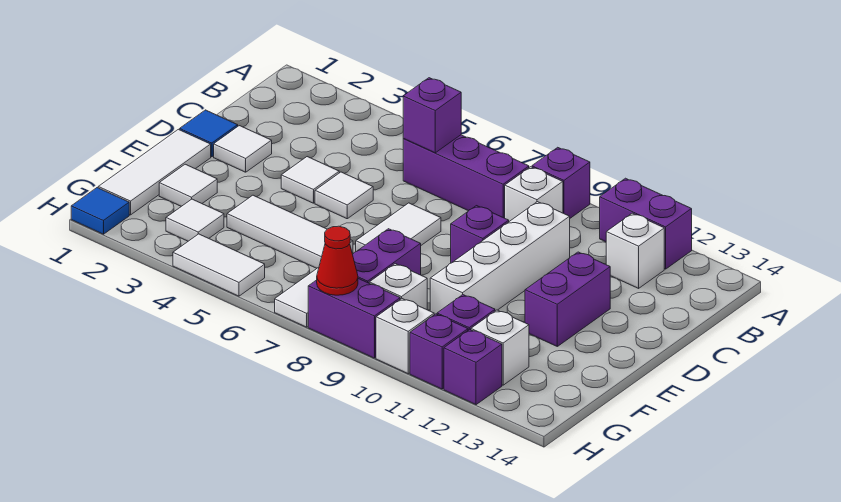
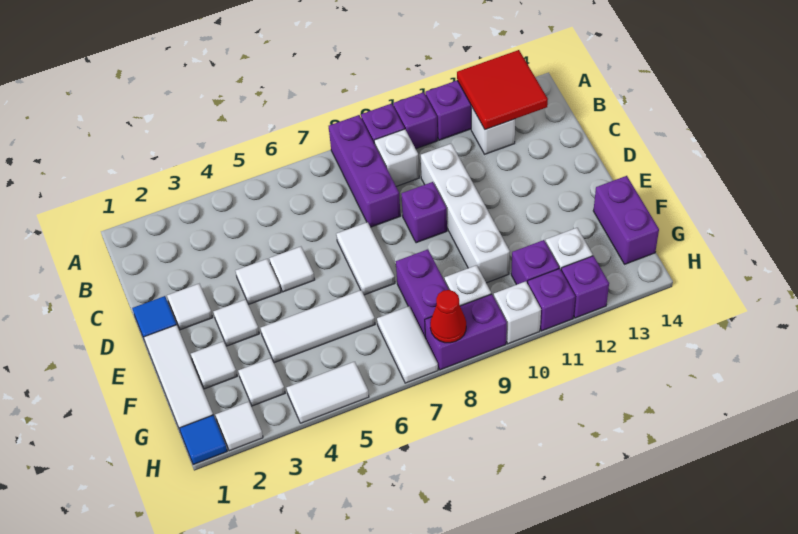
none -> red tile A12:B13 level 2
purple brick B6:B8 level 1 -> purple brick A8:C8 level 1
purple brick B6 level 2 -> purple brick A10 level 1
purple brick D12:E12 level 1 -> purple brick F14:G14 level 1
none -> white tile E3 level 1
none -> white tile H2 level 1

